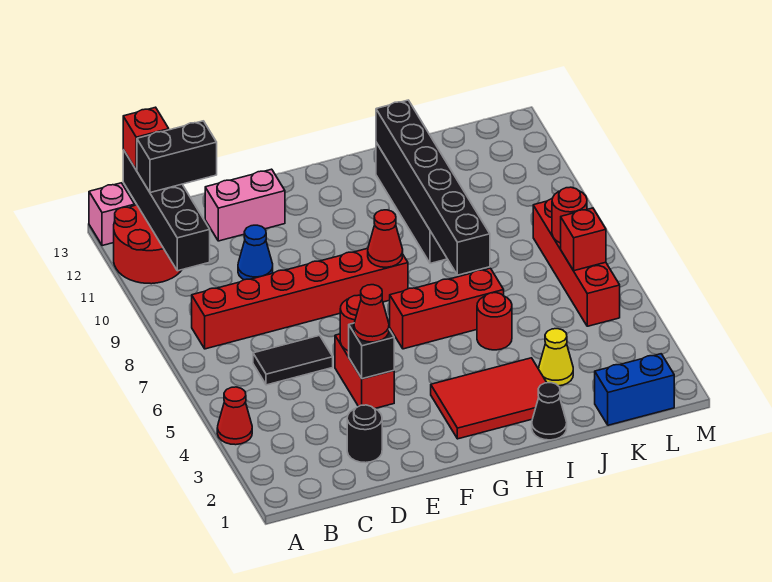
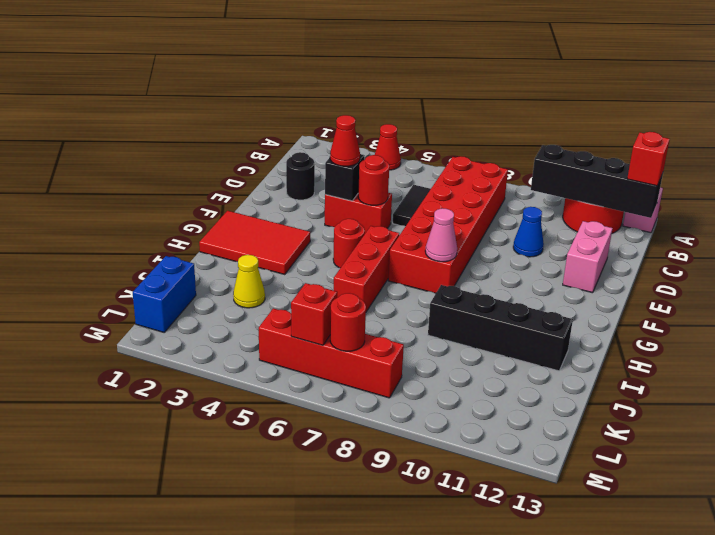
red brick B8:G8 level 1 -> red brick B7:G8 level 1
black brick B12:C12 level 3 -> none
red tile G2:I3 level 1 -> red tile G1:H3 level 1
red cone G8 level 2 -> pink cone G8 level 2
black cone I1 level 1 -> none
red round brick I5 level 1 -> red round brick G5 level 1
black brick I7:I12 level 2 -> none

